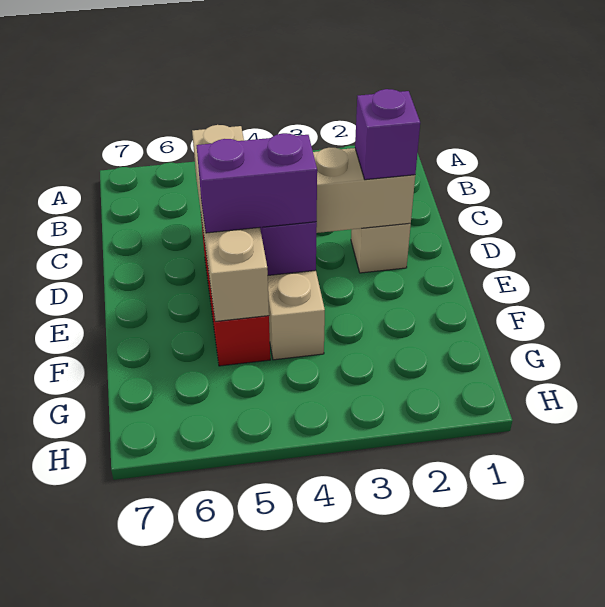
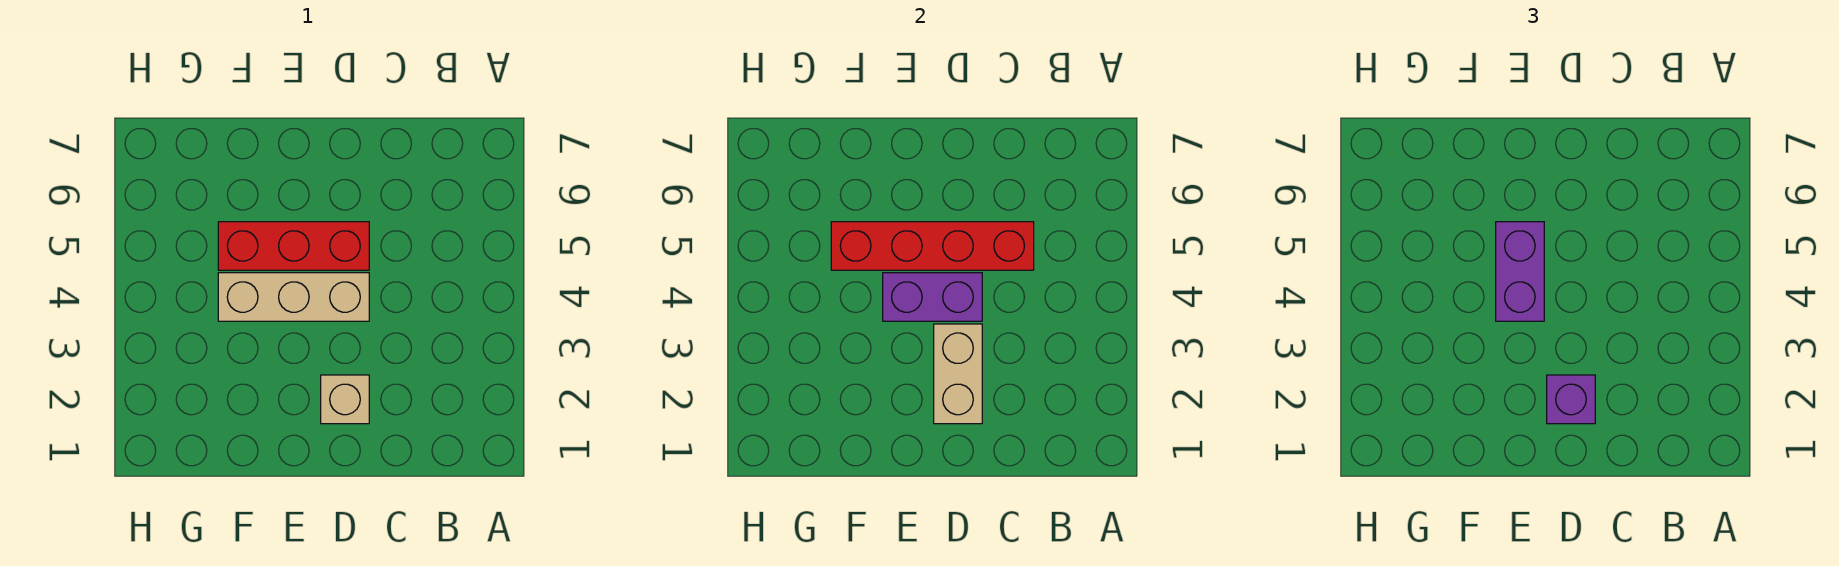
tan brick C5:F5 level 2 -> red brick C5:F5 level 2

